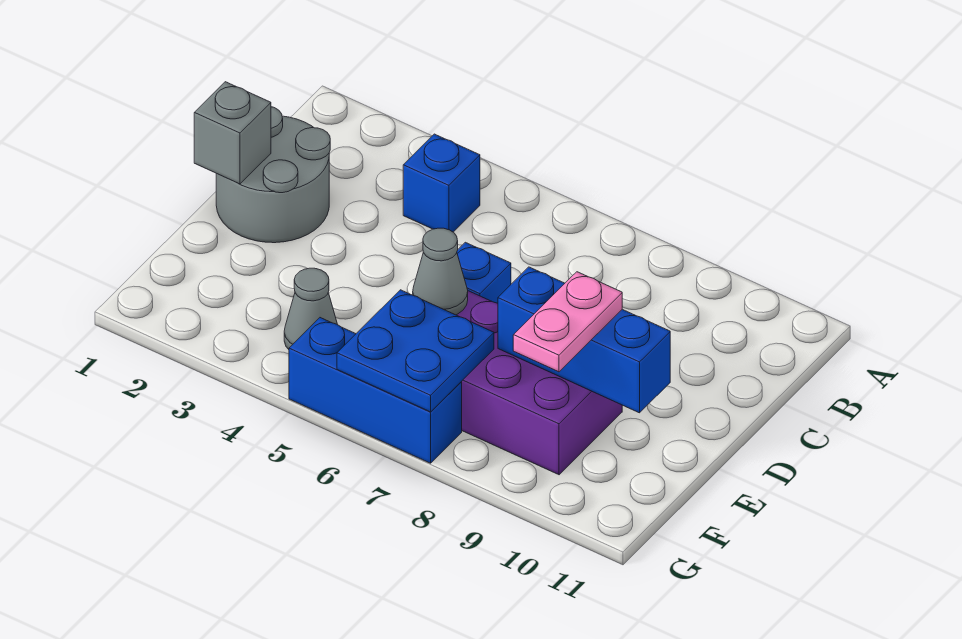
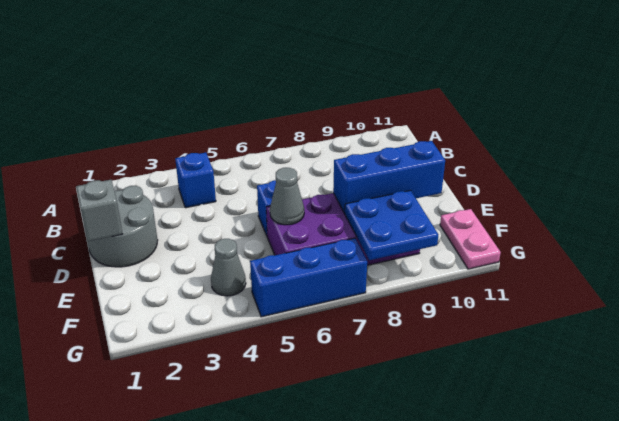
pink plate E9:F9 level 3 -> pink plate F11:G11 level 1
blue plate F6:G7 level 2 -> blue plate F8:G9 level 2

